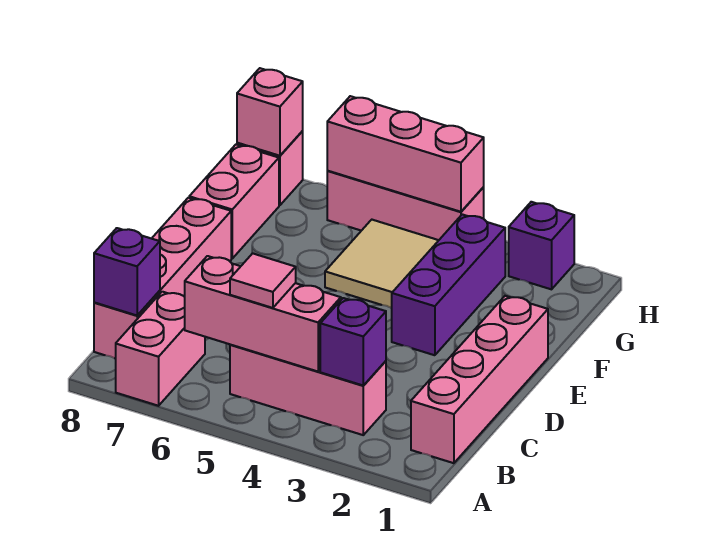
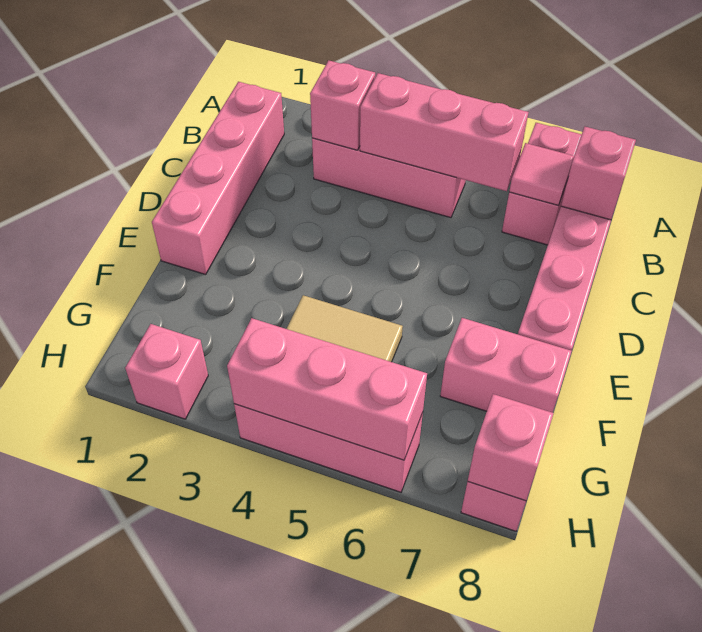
purple brick B3 level 2 -> pink brick B3 level 2
pink tile B5 level 3 -> pink tile B7 level 2
purple brick B8 level 2 -> pink brick B8 level 2
purple brick E3:G3 level 1 -> none
pink brick F8:G8 level 1 -> pink brick F7:F8 level 1
purple brick H2 level 1 -> pink brick H2 level 1

